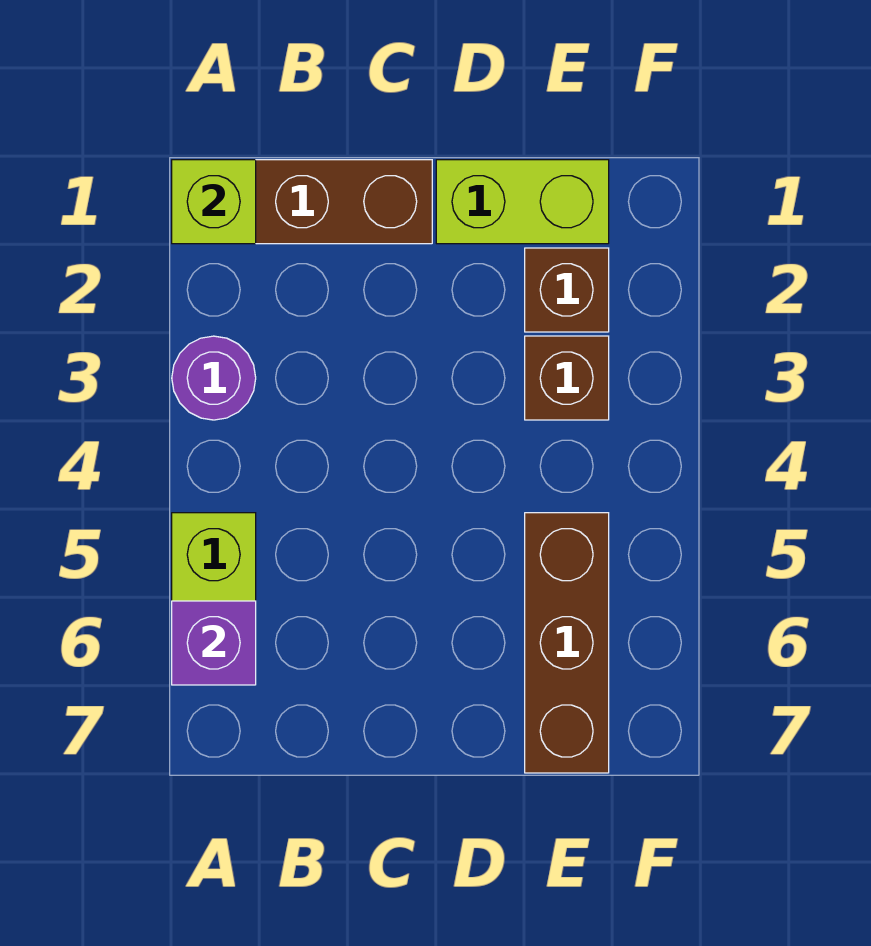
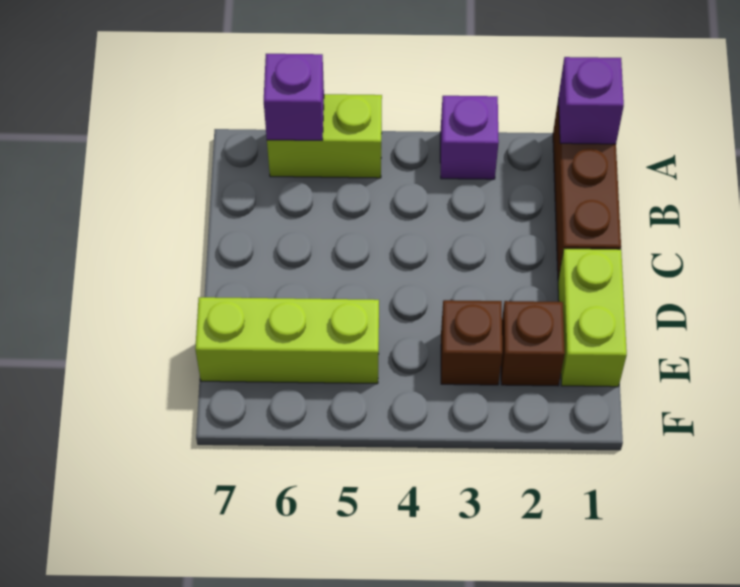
lime brick A1 level 2 -> purple brick A1 level 2
purple round brick A3 level 1 -> purple brick A3 level 1
brown brick E5:E7 level 1 -> lime brick E5:E7 level 1

